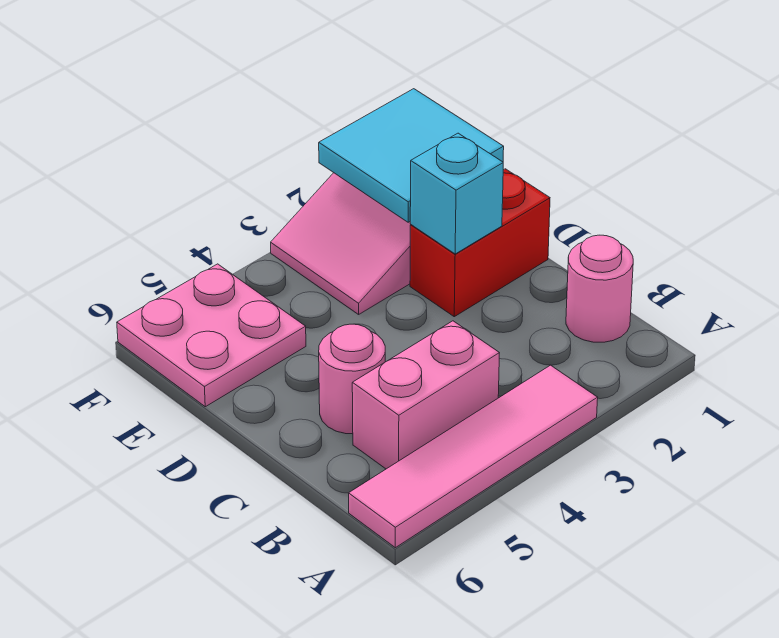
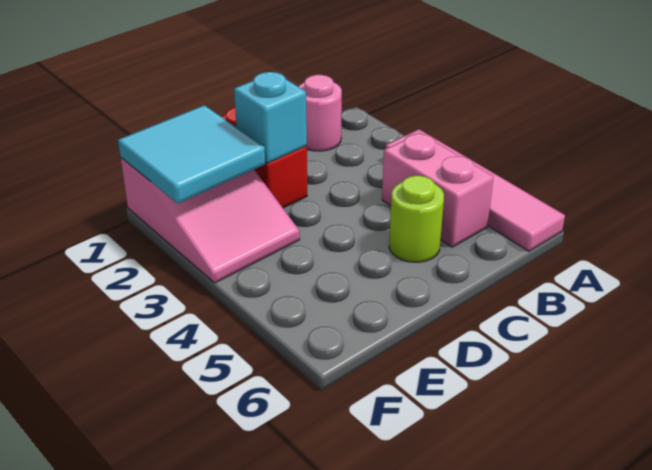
pink round brick C5 level 1 -> lime round brick C5 level 1
pink plate E5:F6 level 1 -> none

